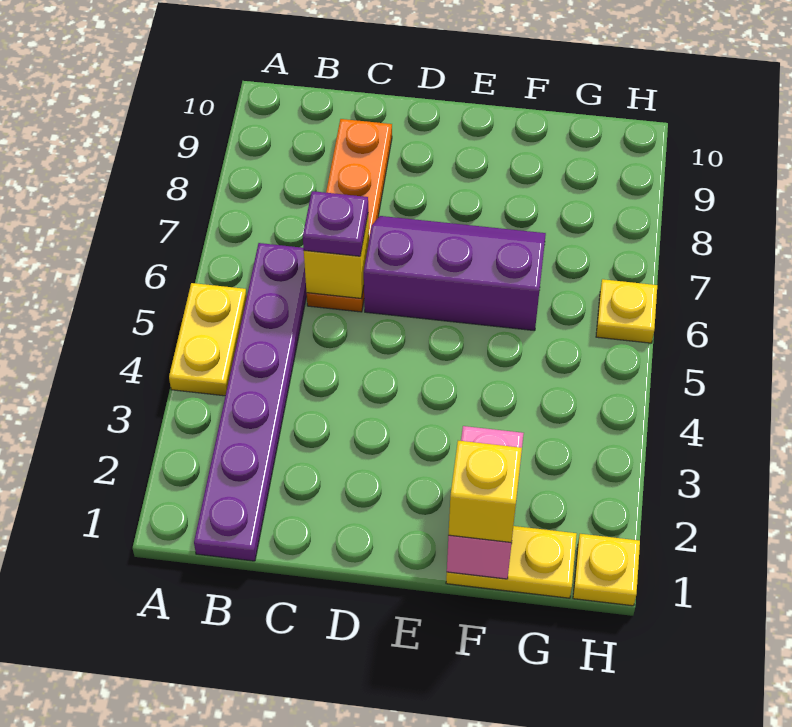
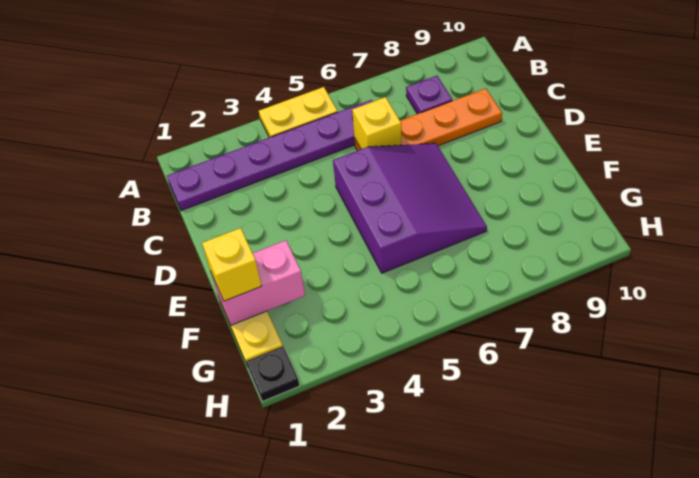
purple plate C6 level 3 -> purple plate B8 level 1
purple slope D6:F7 level 1 top 6 -> purple slope D5:F7 level 1 top 5
yellow plate H1 level 1 -> black plate H1 level 1
yellow plate H6 level 1 -> none

